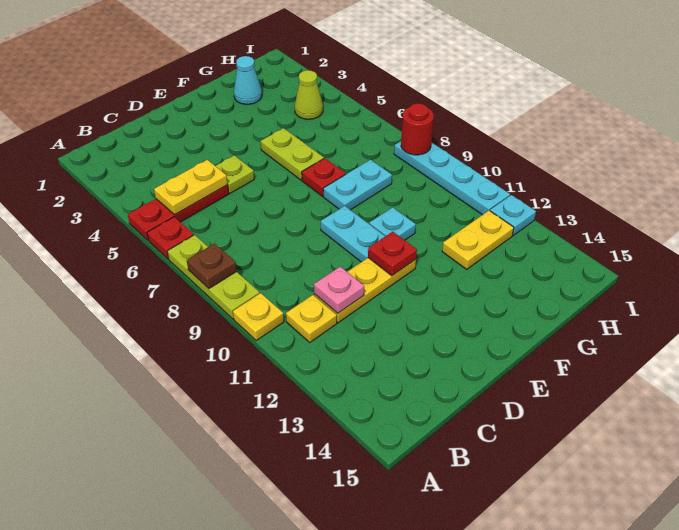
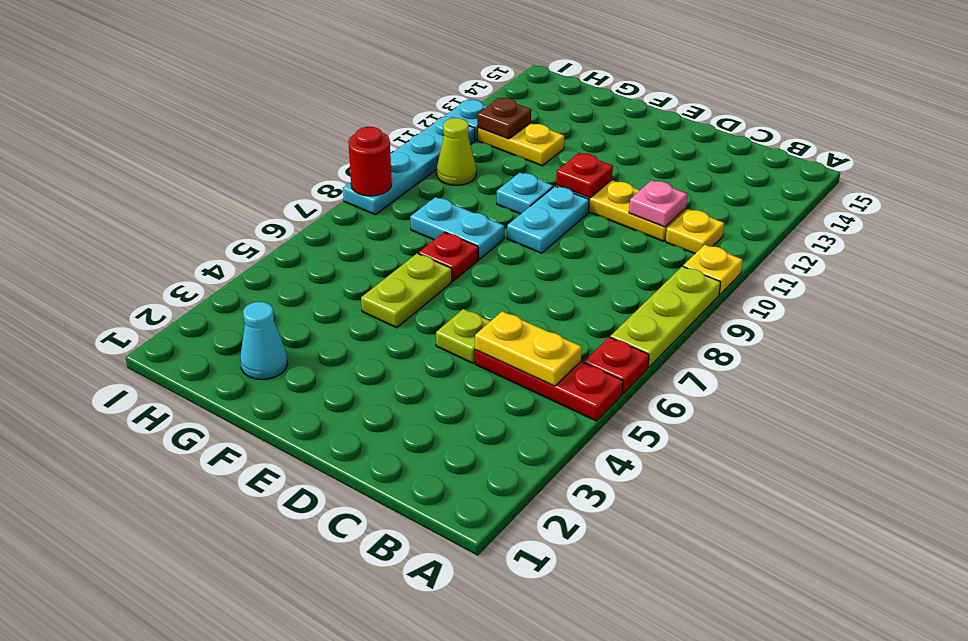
brown plate A8 level 2 -> brown plate H12 level 2
lime cone H4 level 1 -> lime cone H10 level 1

